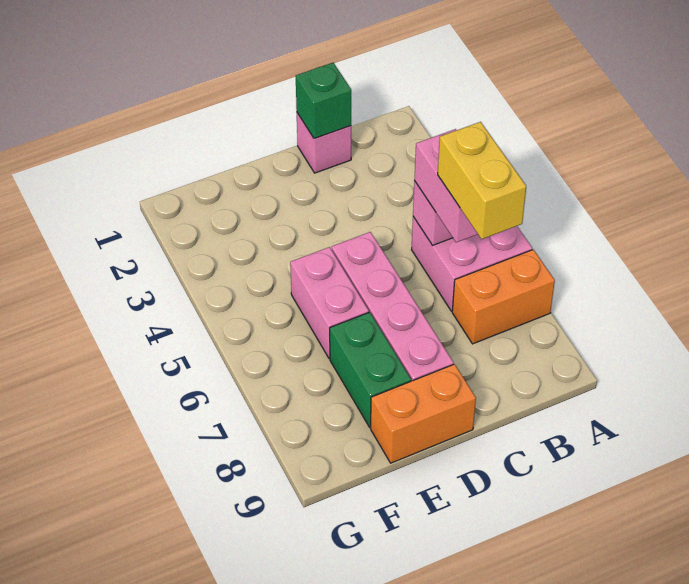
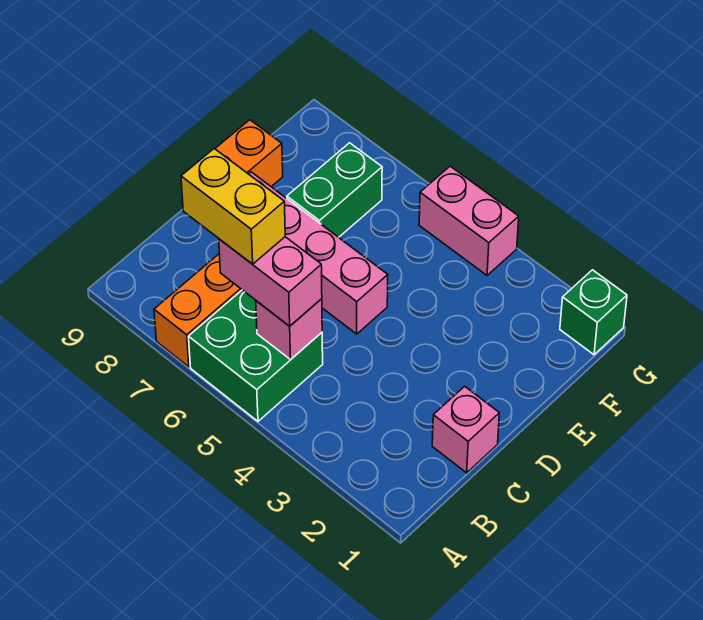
pink brick A5:B6 level 1 -> green brick A5:B6 level 1
green brick C1 level 2 -> green brick G1 level 1
pink brick E5:E6 level 1 -> pink brick G4:G5 level 1
green brick E7:E8 level 1 -> green brick E7:F7 level 1

